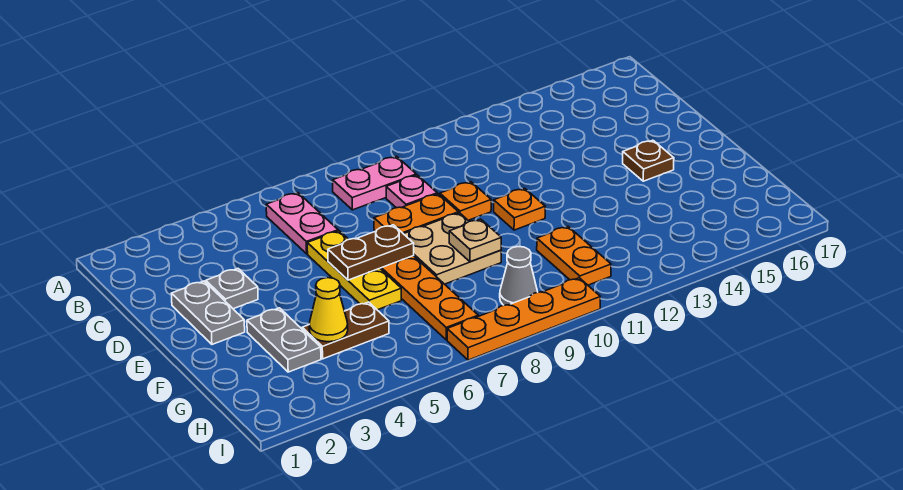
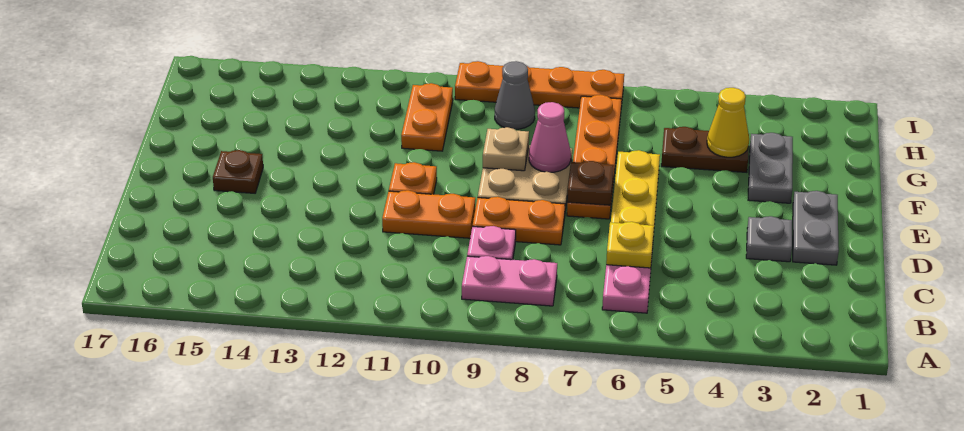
none -> yellow plate C6 level 2
orange plate D10 level 1 -> orange plate D10:D11 level 1
brown plate E6:E7 level 2 -> brown plate E7 level 2
none -> pink cone F8 level 2

